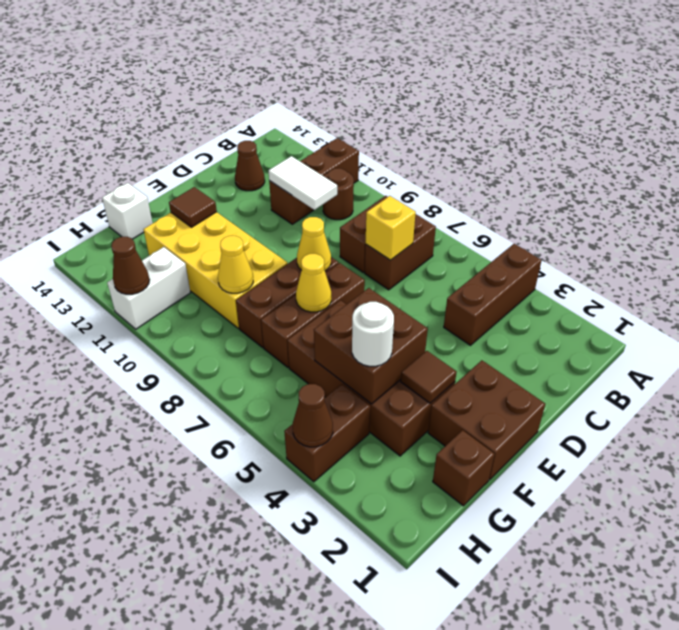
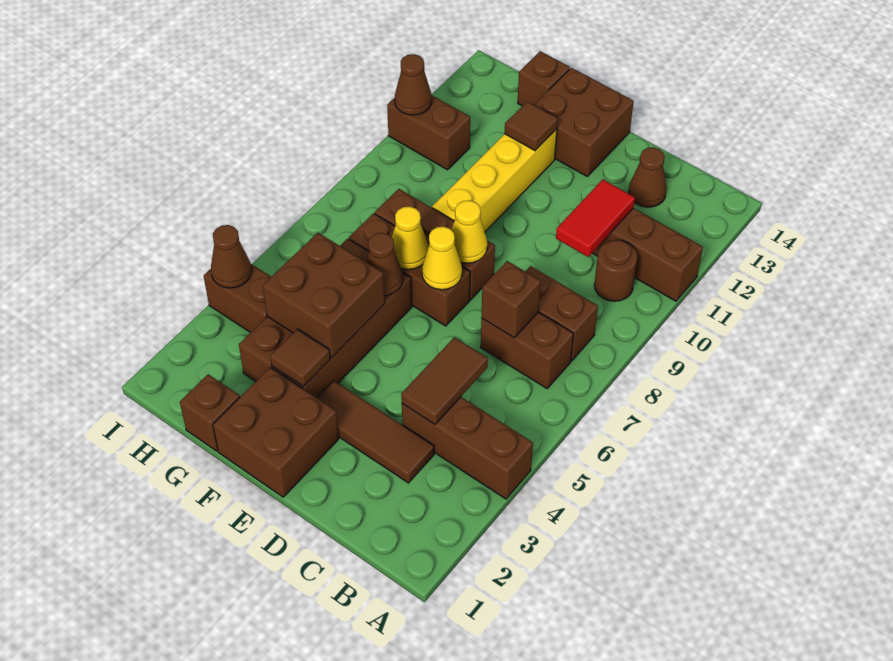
none -> brown tile C3:E3 level 1
none -> brown tile C4:C5 level 2
yellow brick C7 level 2 -> brown brick C7 level 2
white tile C10:C11 level 2 -> red tile C10:C11 level 2
none -> brown brick E13:F14 level 1
none -> brown cone F6 level 2
yellow brick F9:G12 level 1 -> yellow brick F9:F12 level 1
white round brick G4 level 3 -> none
yellow cone G9 level 2 -> yellow cone E7 level 2
white brick G14 level 1 -> brown brick G14 level 1
white brick H11:I11 level 1 -> brown brick H11:I11 level 1

